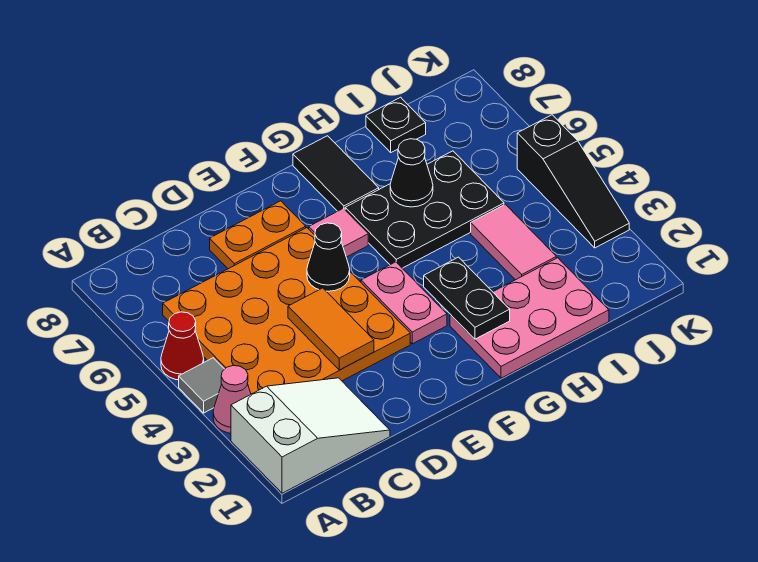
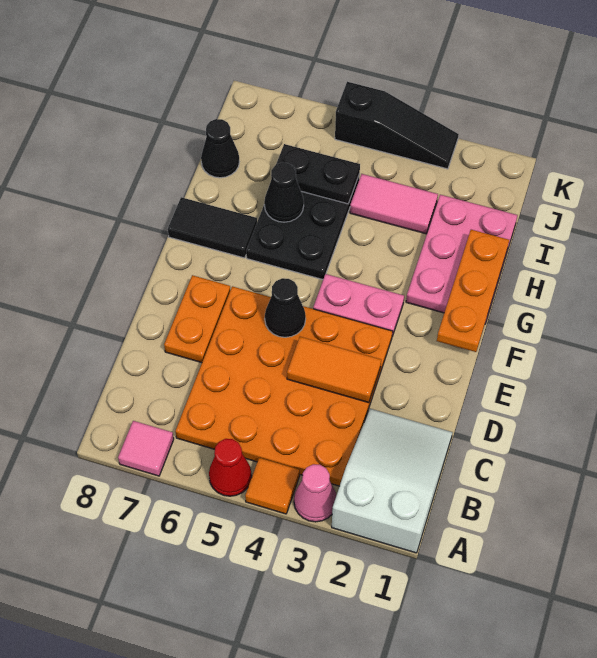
grey tile A4 level 1 -> orange tile A4 level 1
none -> orange plate F1:H1 level 2
pink tile F6 level 1 -> pink tile A7 level 1
black plate G2:G3 level 2 -> black plate I5:I6 level 2
black plate I8 level 1 -> black cone I8 level 1

